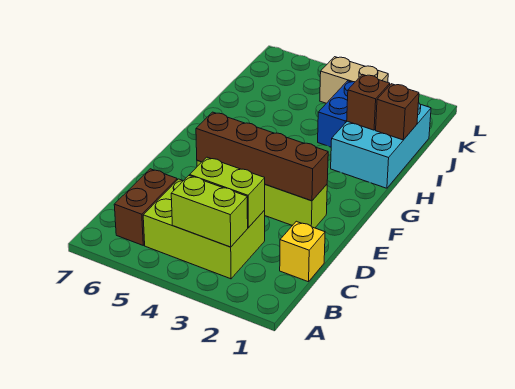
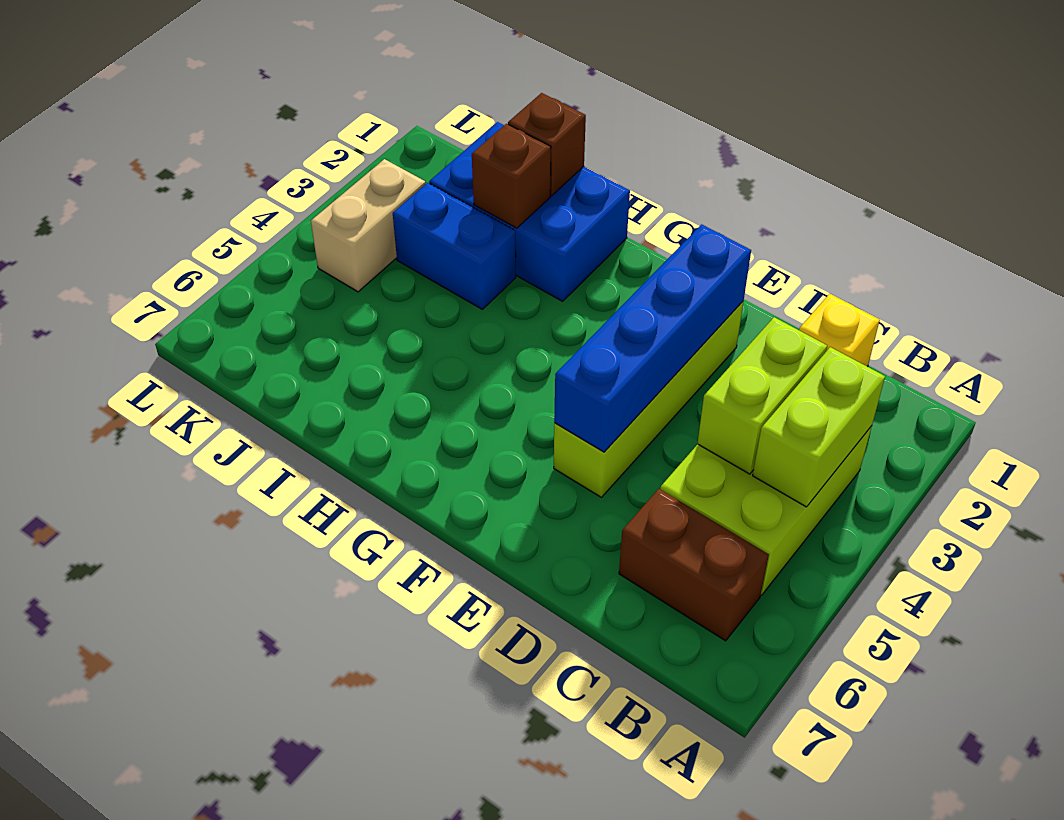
brown brick E2:E5 level 2 -> blue brick E2:E5 level 2
cyan brick H1:J2 level 1 -> blue brick H1:J2 level 1

